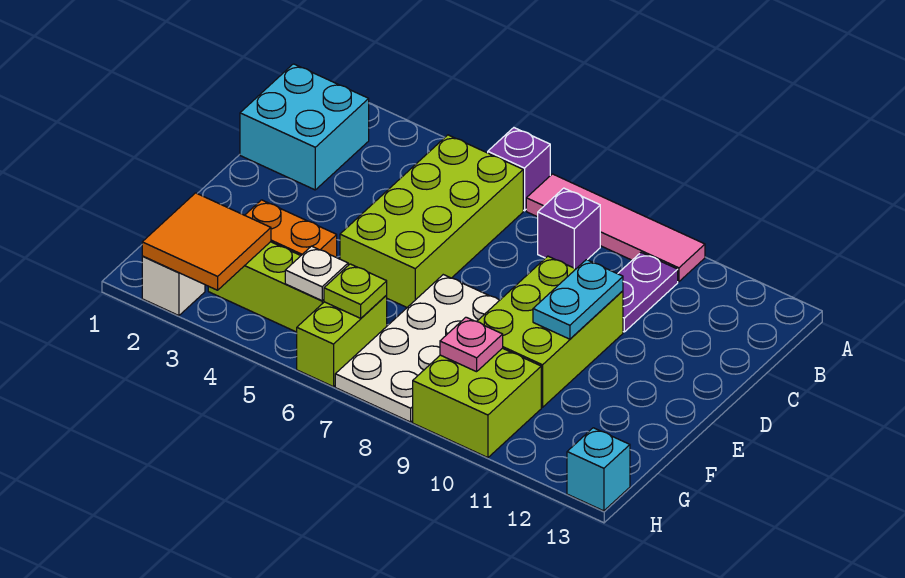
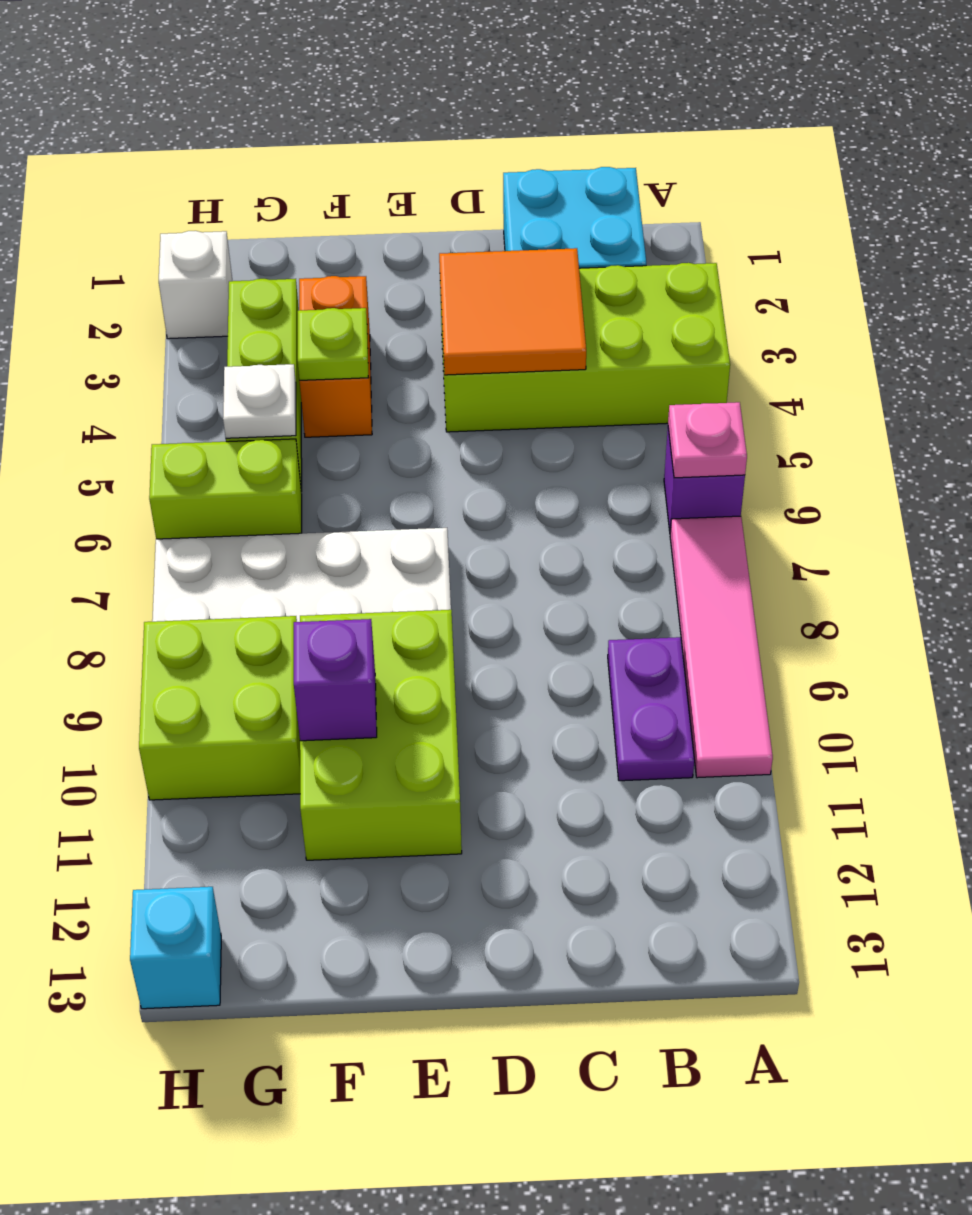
lime brick B5:E6 level 1 -> lime brick A3:D4 level 1
purple brick B8 level 1 -> purple brick F10 level 2
purple plate B10:C10 level 1 -> purple plate B9:B10 level 1
lime brick D9:F10 level 1 -> lime brick E9:F11 level 1
cyan plate D10:E10 level 2 -> none
orange tile G2:H3 level 2 -> orange tile C3:D4 level 2
lime plate G6 level 2 -> lime plate F4 level 2
pink plate G9 level 2 -> pink plate A6 level 2

